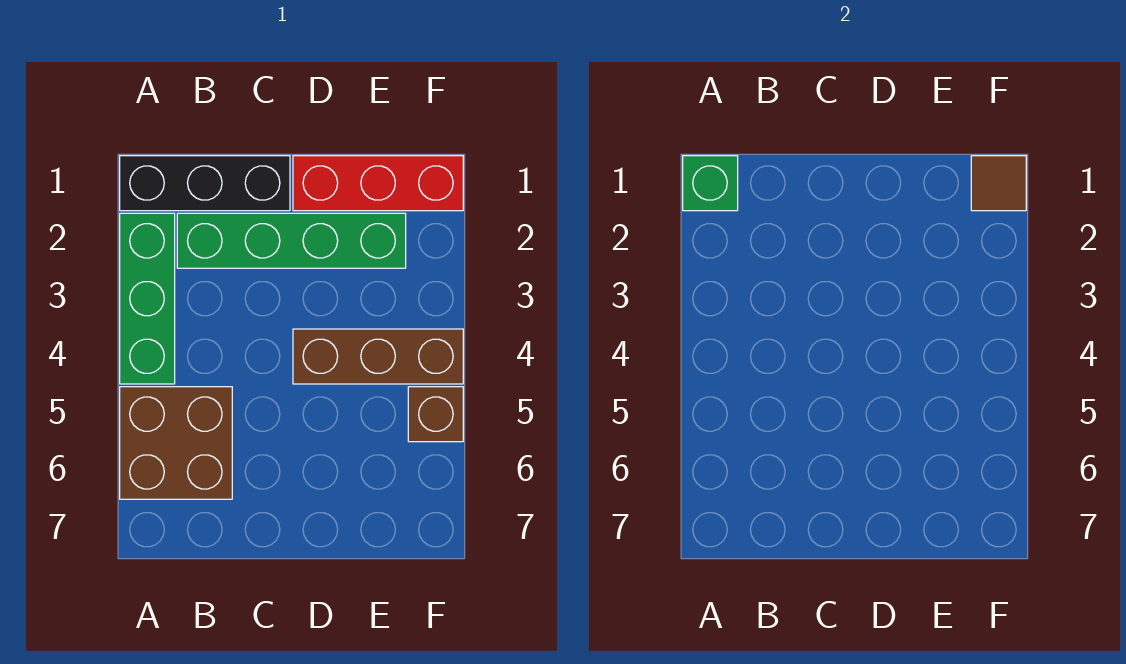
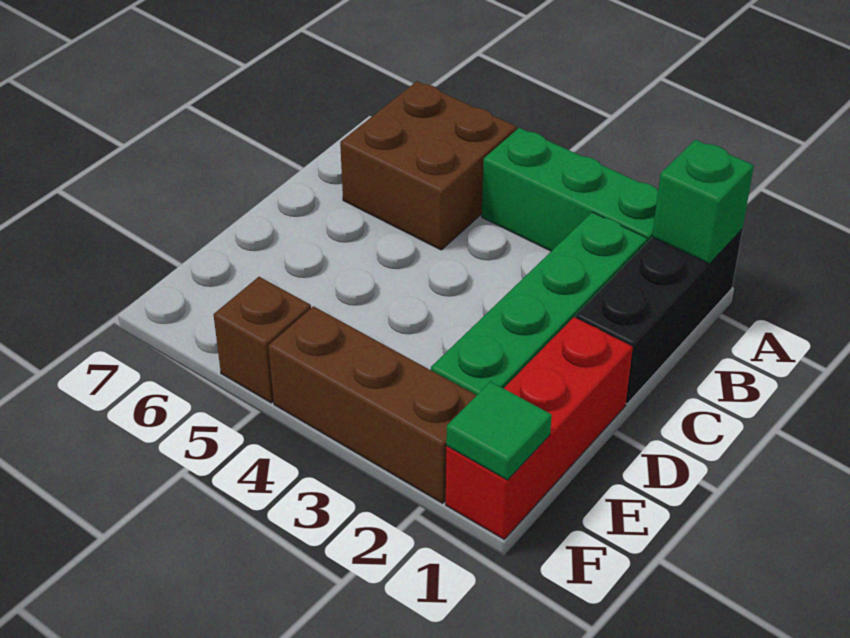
brown brick D4:F4 level 1 -> brown brick F2:F4 level 1
brown tile F1 level 2 -> green tile F1 level 2

